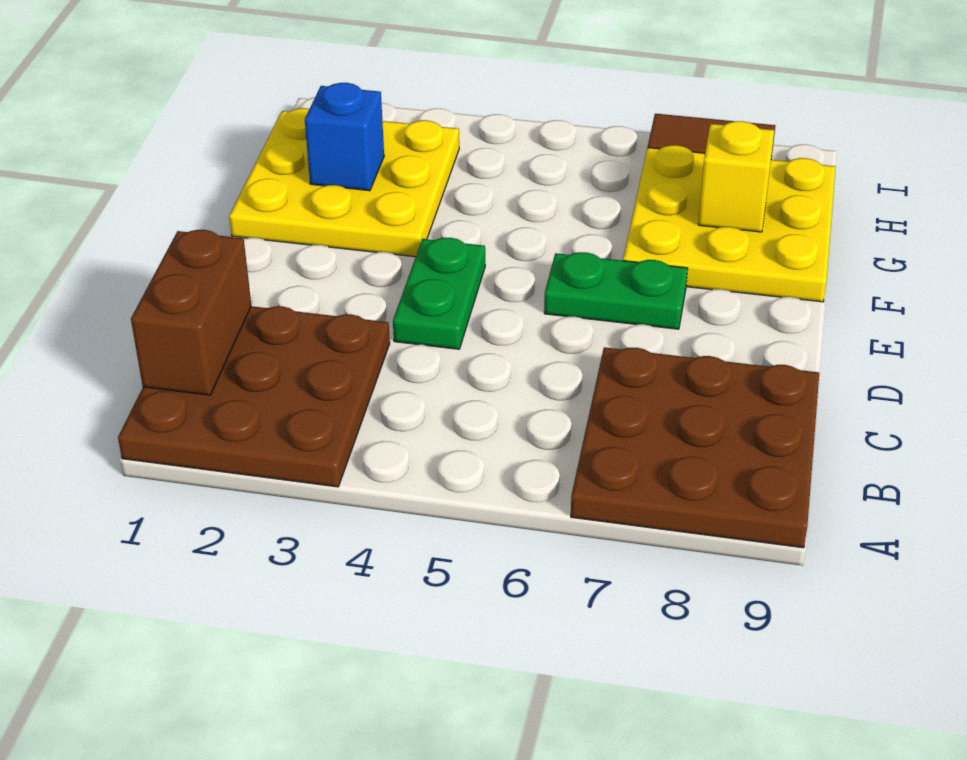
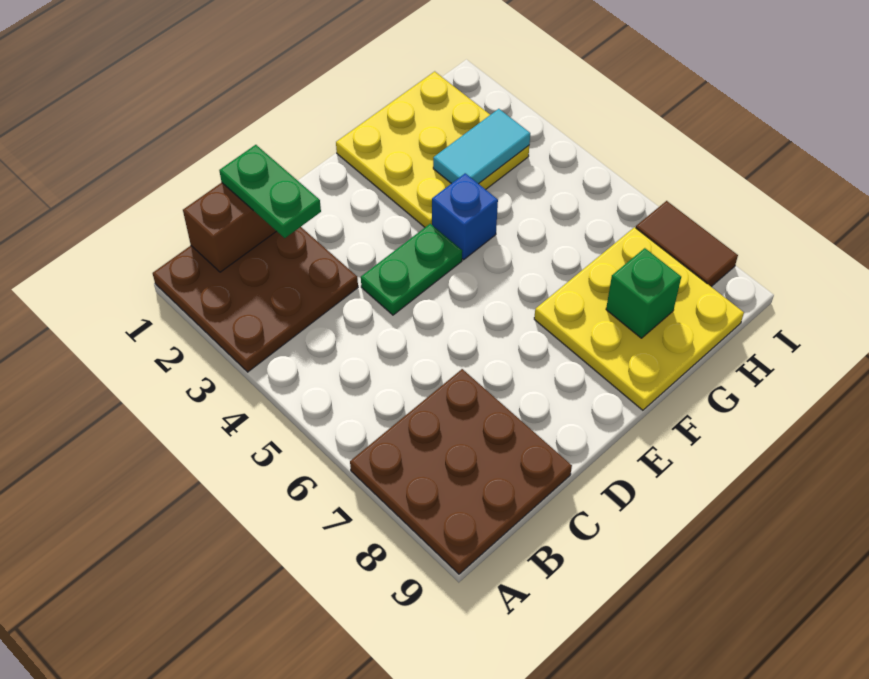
green plate E6:E7 level 1 -> green plate C1:C2 level 3
blue brick G2 level 2 -> blue brick F4 level 1
none -> cyan tile G3:H3 level 2
yellow brick G8 level 2 -> green brick G8 level 2

